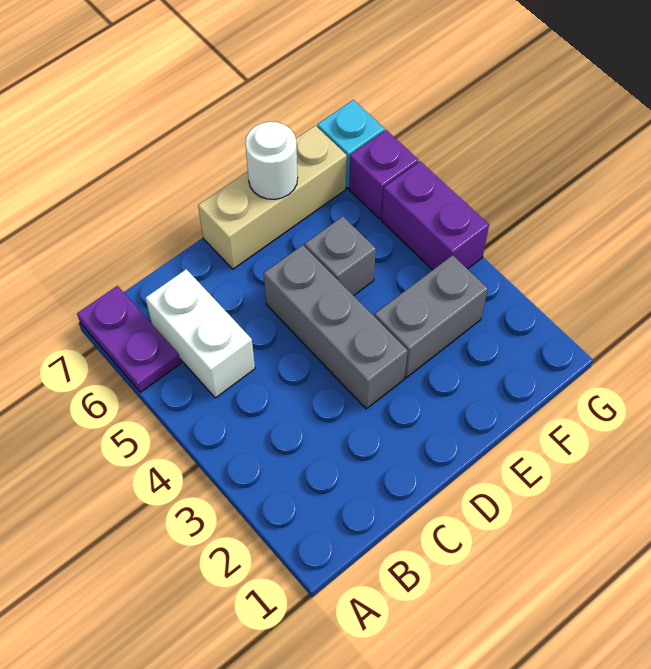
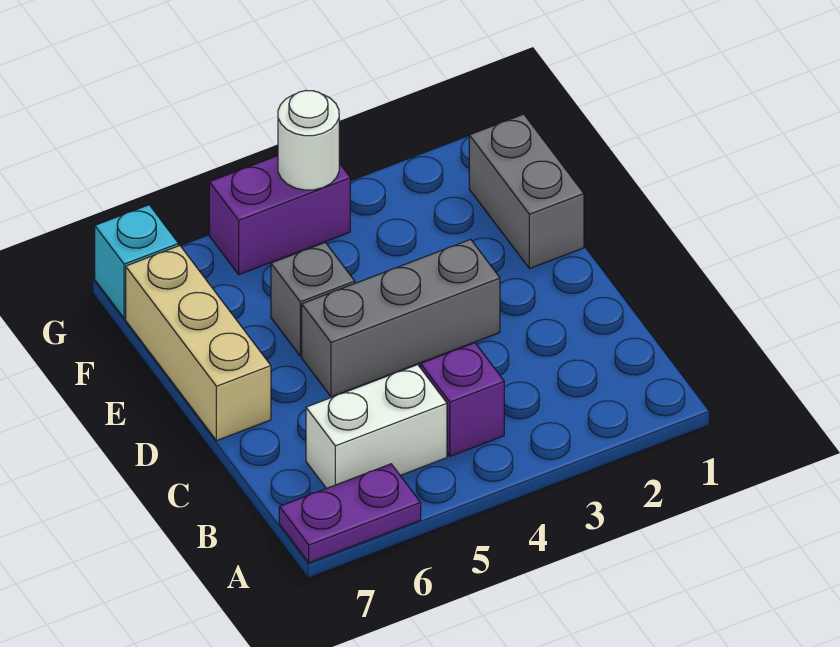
grey brick E3:F3 level 1 -> grey brick E1:F1 level 1
white round brick E7 level 2 -> white round brick G4 level 2
purple brick G6 level 1 -> purple brick B4 level 1

